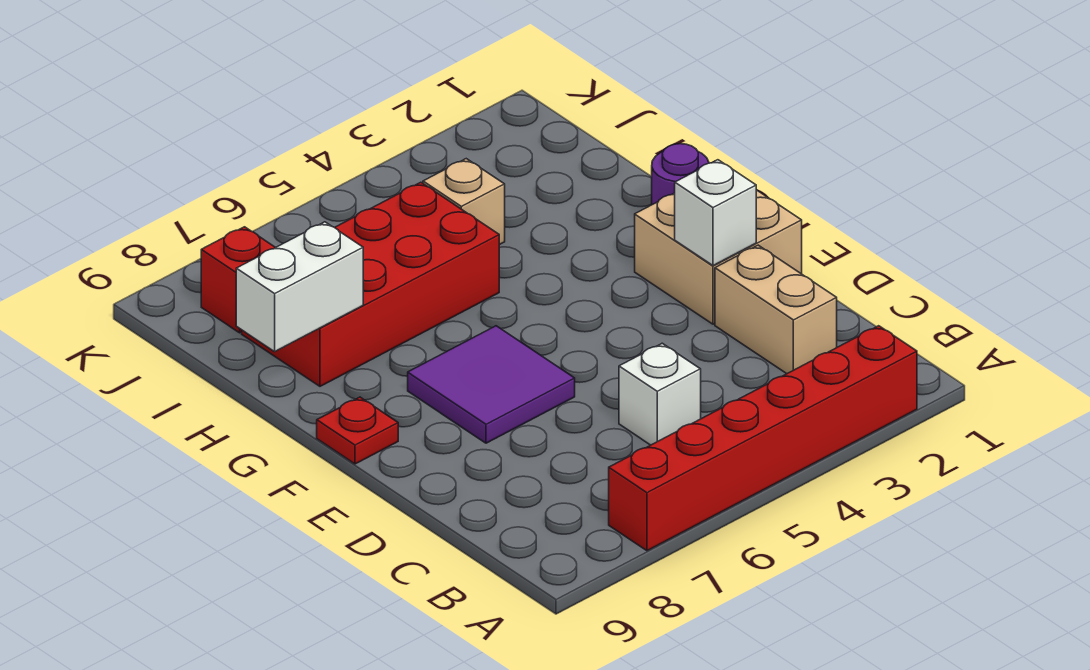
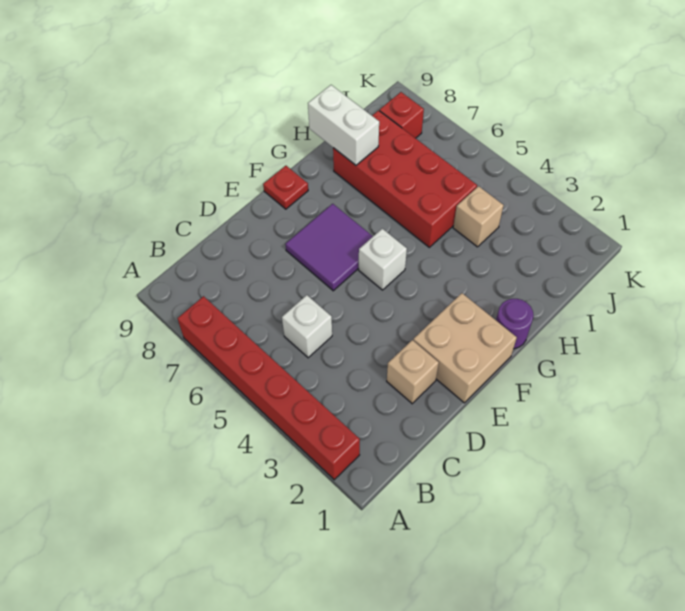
tan brick C2:D2 level 1 -> tan brick D2 level 1
white brick E2 level 2 -> white brick F5 level 1

